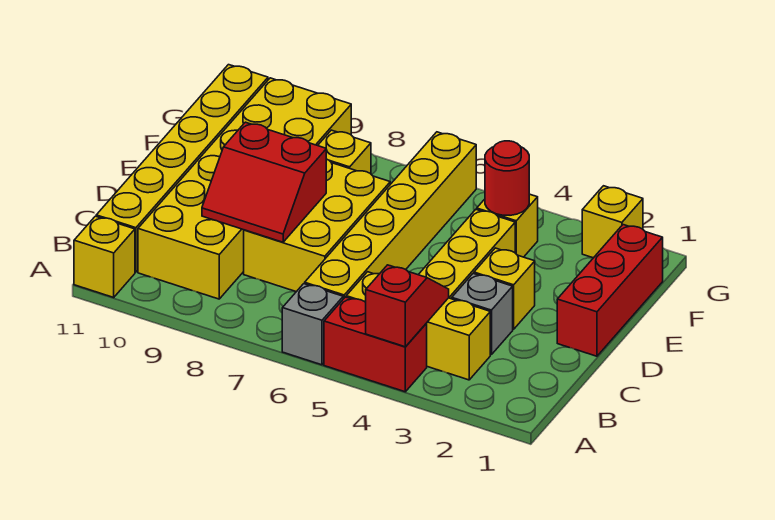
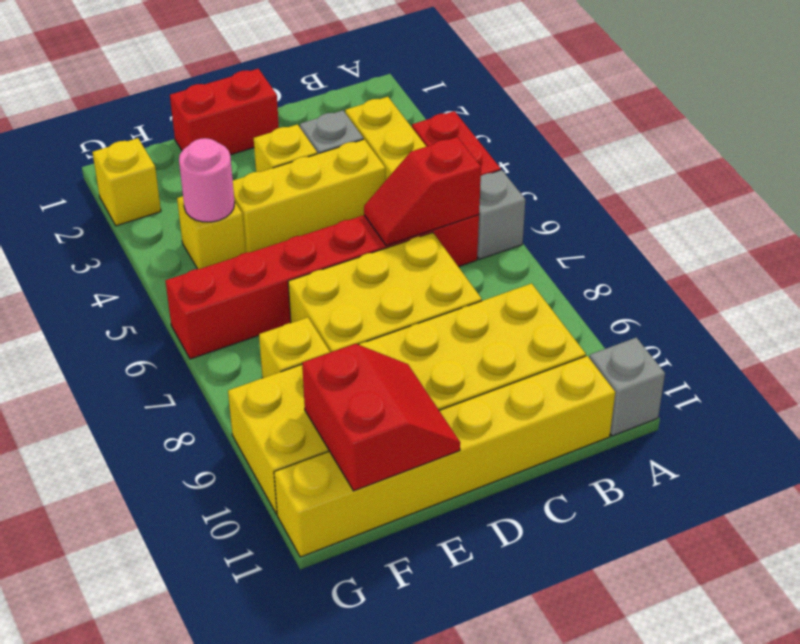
red slope A4:B4 level 2 top A -> red slope B6:C6 level 2 top B
yellow brick A11 level 1 -> grey brick A11 level 1
yellow brick B6:G6 level 1 -> red brick B6:G6 level 1
red slope C8:D9 level 2 top D -> red slope E10:F11 level 2 top F
red brick D1:F1 level 1 -> red brick D1:E1 level 1
red round brick F4 level 2 -> pink round brick F4 level 2

